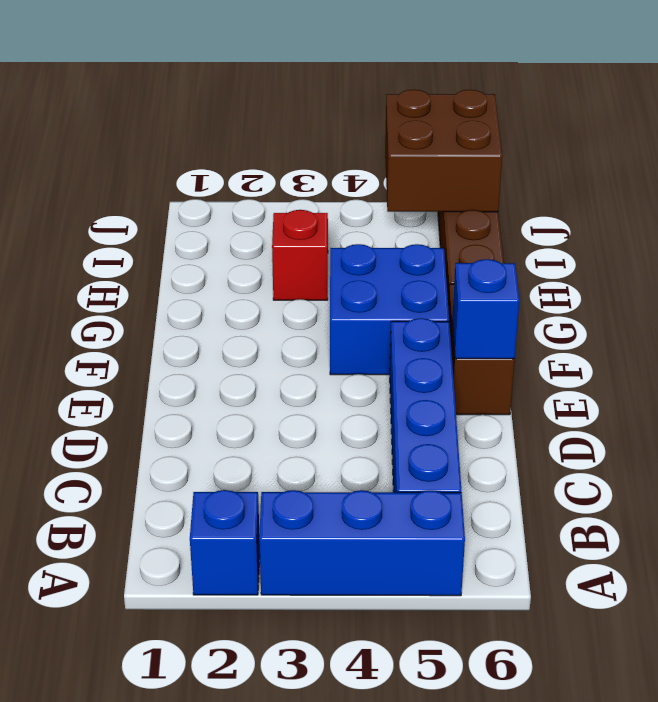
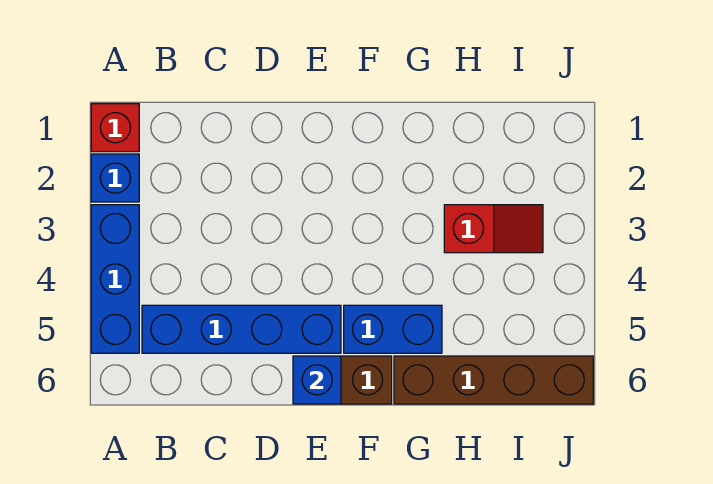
none -> red brick A1 level 1
blue brick F4:G5 level 1 -> blue brick F5:G5 level 1
brown brick I5:J6 level 2 -> none

